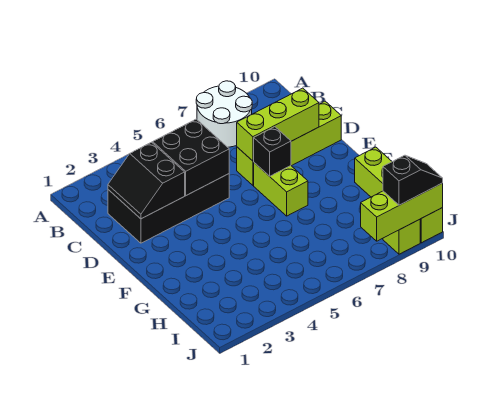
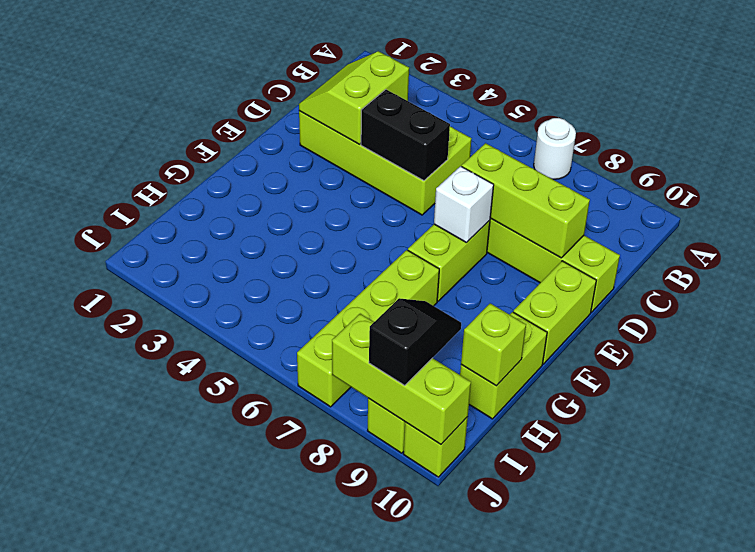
white round brick A7:B8 level 1 -> white round brick A7 level 1
black brick C2:D5 level 1 -> lime brick C2:D5 level 1
black slope C2:D3 level 2 top 3 -> lime slope C2:D3 level 2 top 3
black brick C4:D5 level 2 -> black brick D4:D5 level 2
black brick E7 level 2 -> white brick E7 level 2
none -> lime brick E10:F10 level 1
none -> lime brick G7:J7 level 1
none -> lime brick H10 level 2
black slope J9:J10 level 3 top 9 -> black slope I9:J9 level 3 top J

